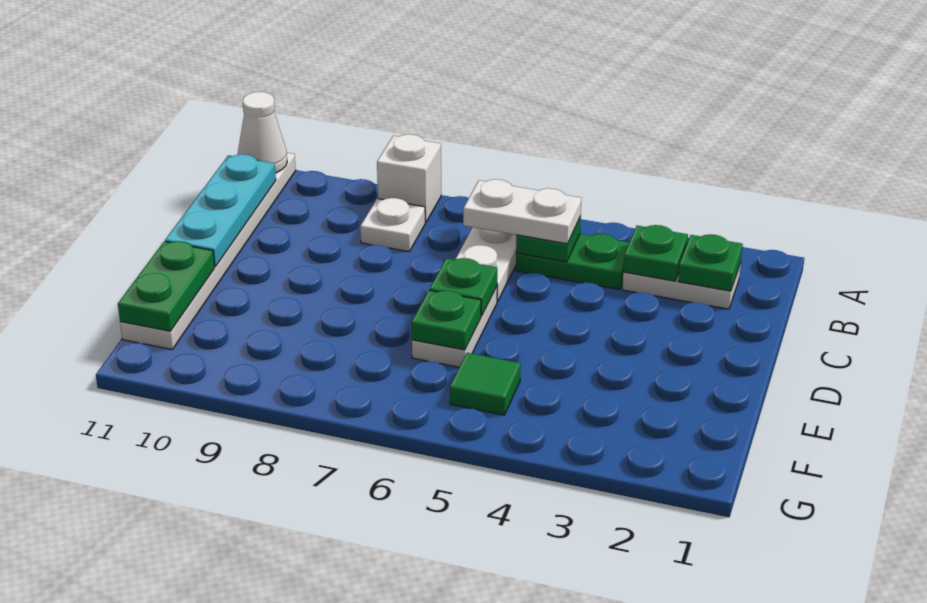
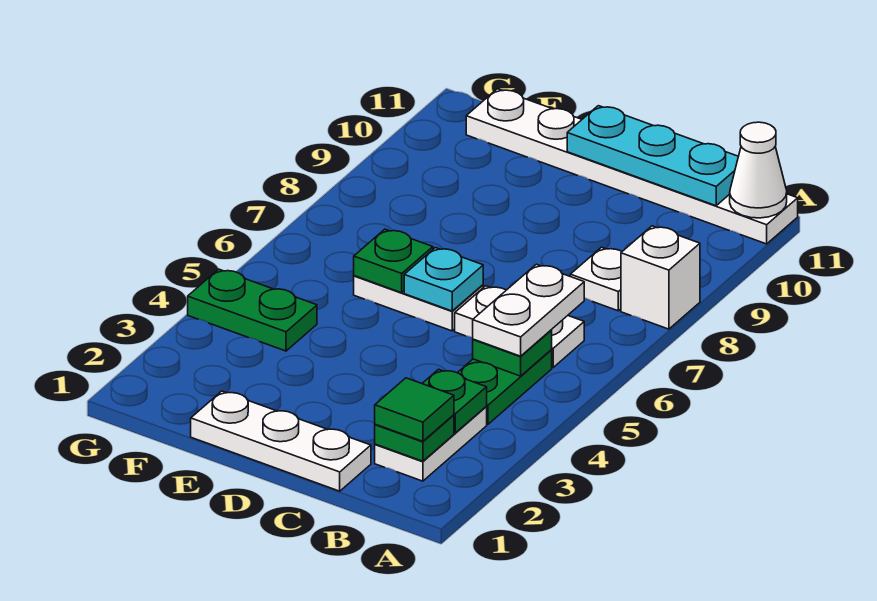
none -> white plate C1:E1 level 1
green plate D6 level 2 -> cyan plate D6 level 2
green plate E11:F11 level 2 -> green plate F4:G4 level 1
green tile F5 level 1 -> green tile B2 level 3

